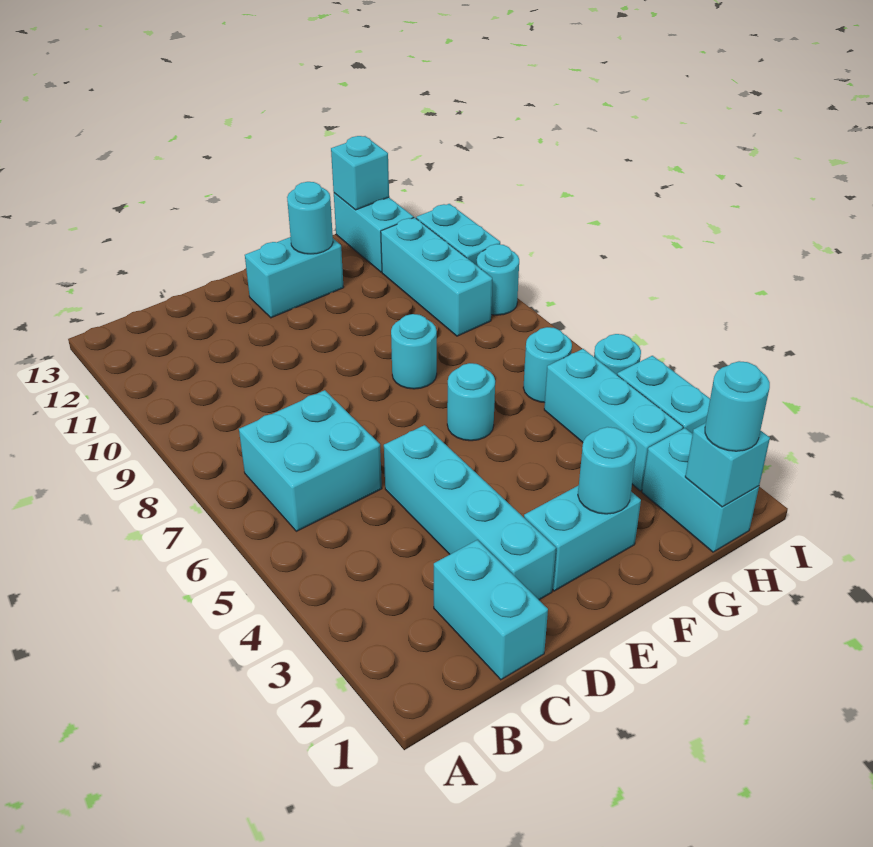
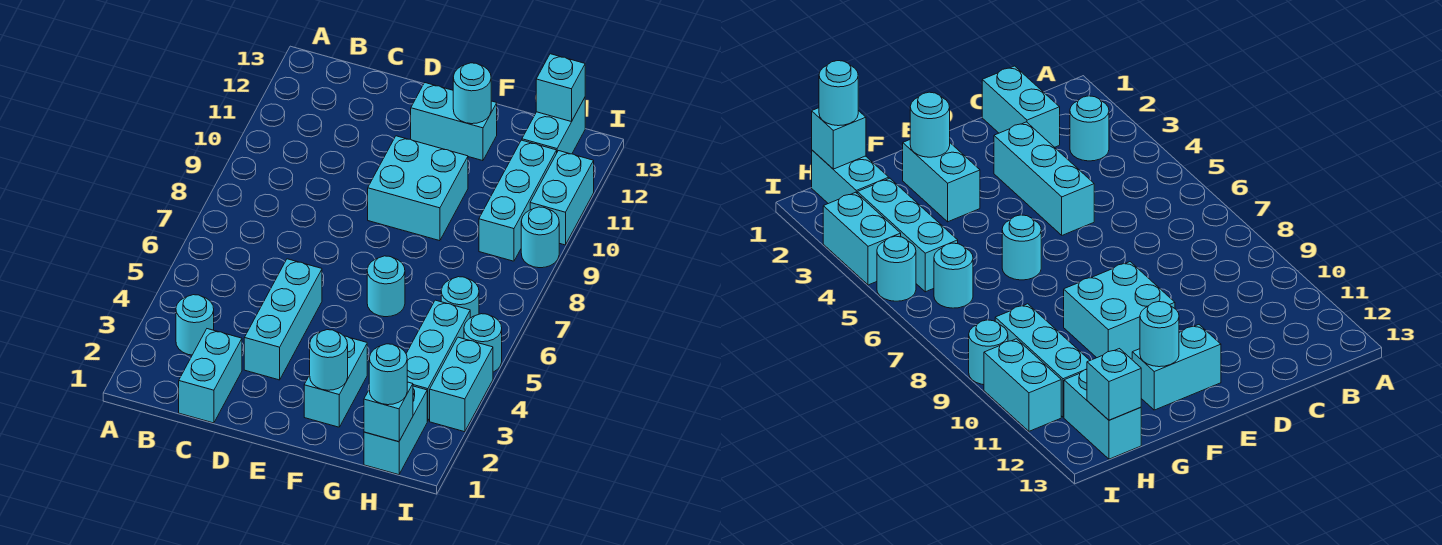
cyan brick B6:C7 level 1 -> cyan brick E9:F10 level 1
cyan brick D2:D5 level 1 -> cyan brick D3:D5 level 1
cyan brick E2:F2 level 1 -> cyan brick F2:F3 level 1
cyan round brick F8 level 1 -> cyan round brick B3 level 1

